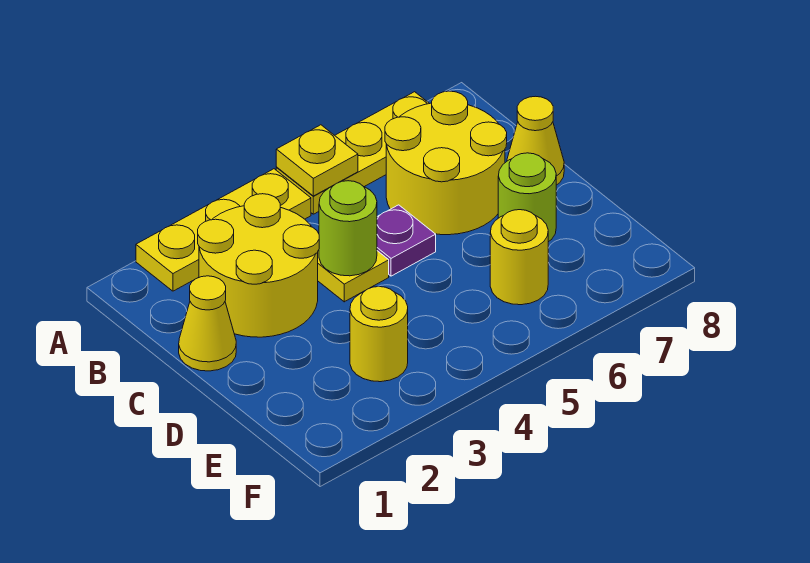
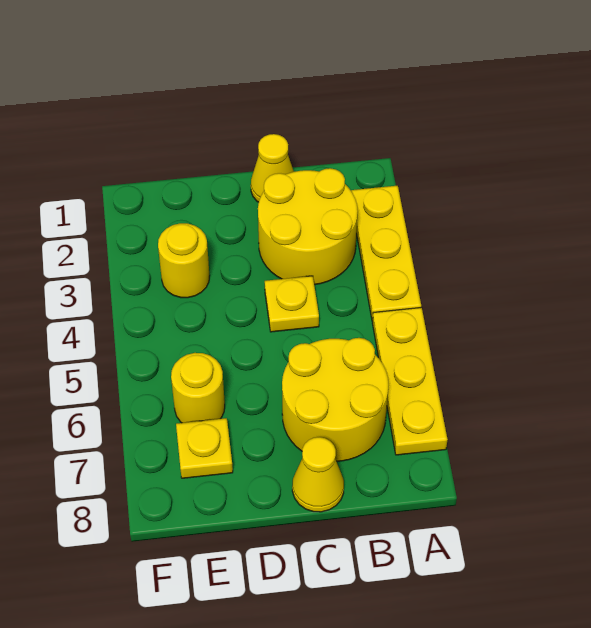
yellow plate A5 level 2 -> yellow plate E7 level 1
lime round brick C4 level 2 -> none
purple plate C5 level 1 -> none
lime round brick D7 level 1 -> none

